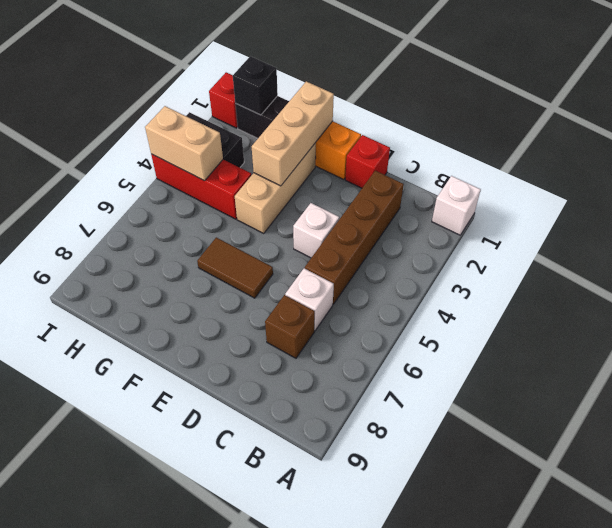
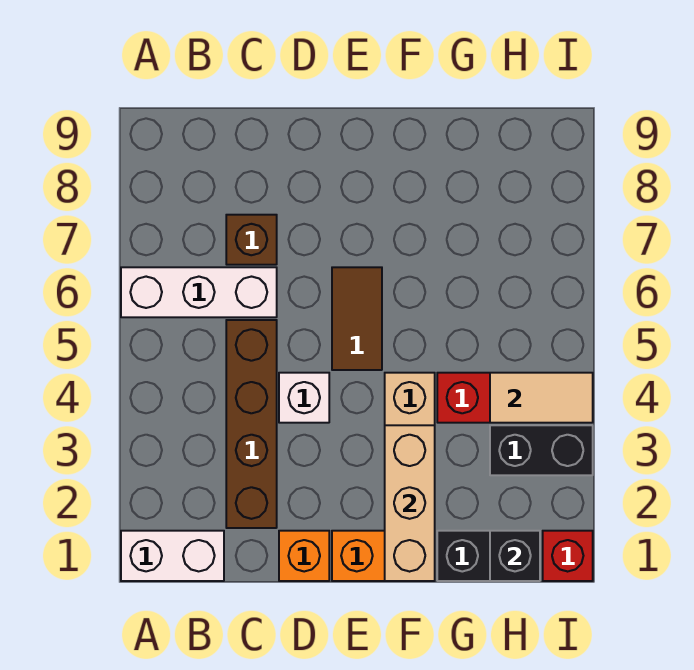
white brick A1 level 1 -> white brick A1:B1 level 1
white brick C6 level 1 -> white brick A6:C6 level 1
red brick D1 level 1 -> orange brick D1 level 1
brown tile E6:F6 level 1 -> brown tile E5:E6 level 1
tan brick H4:I4 level 2 -> tan tile H4:I4 level 2

